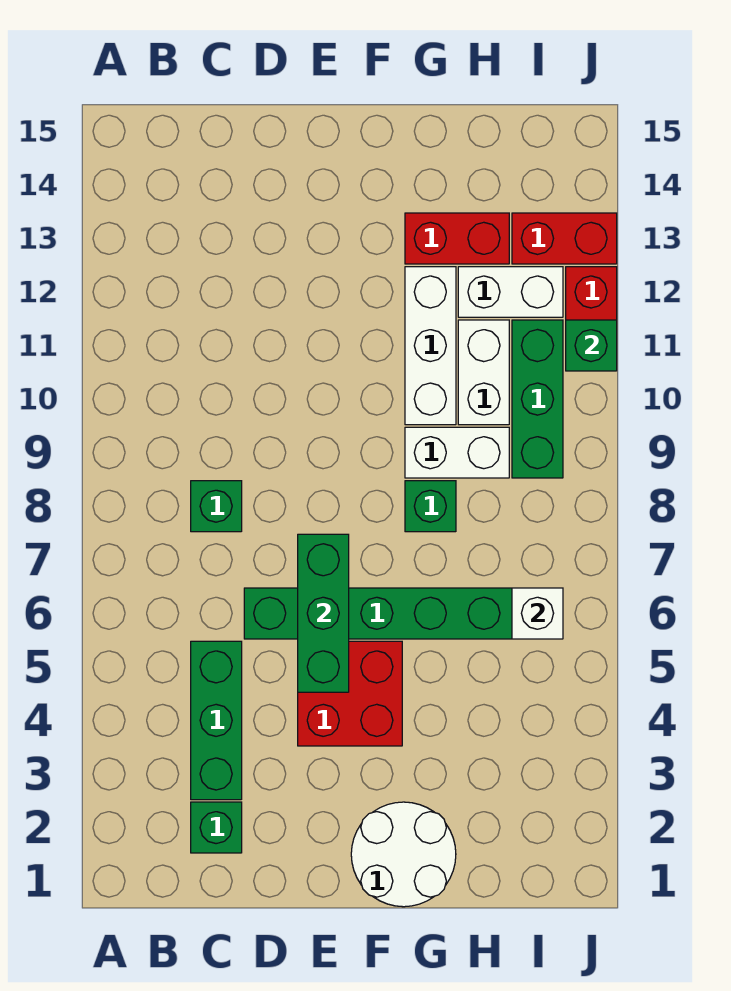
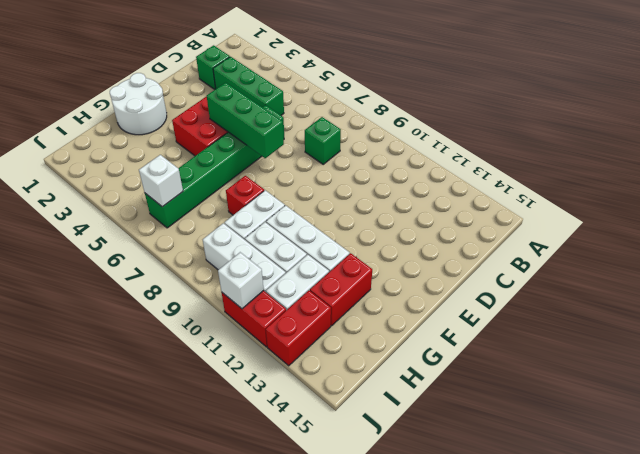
green brick G8 level 1 -> red brick G8 level 1
green brick I9:I11 level 1 -> white brick I9:I11 level 1
green brick J11 level 2 -> white brick J11 level 2

